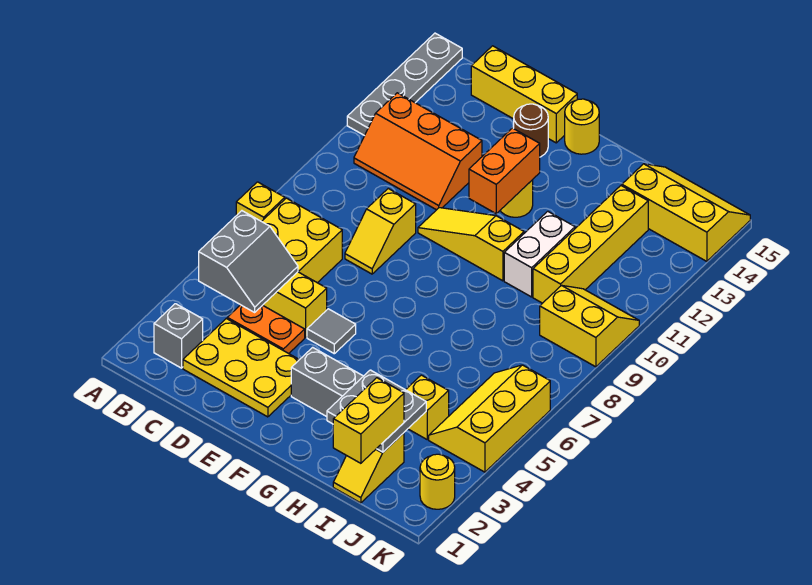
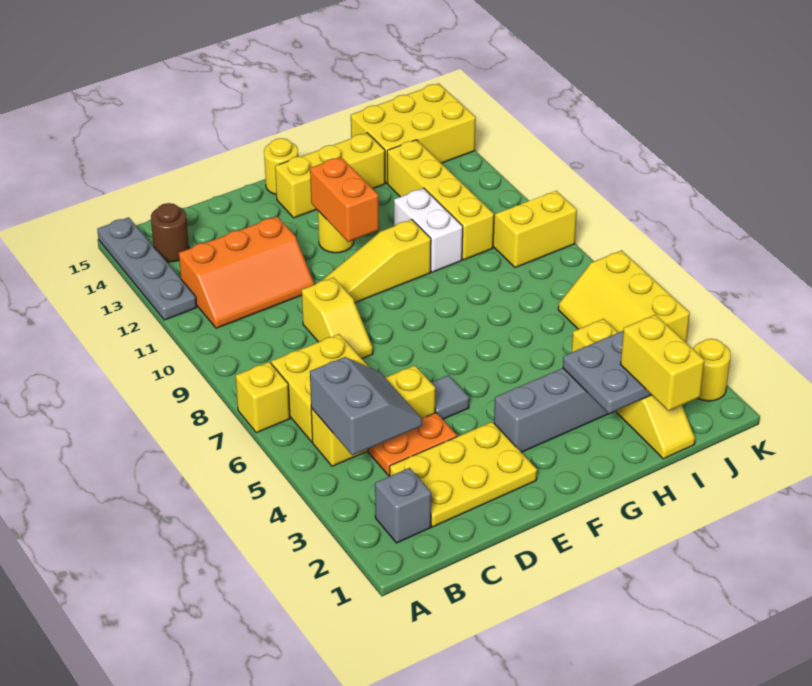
yellow brick C15:E15 level 1 -> yellow brick F14:H14 level 1
brown round brick E14 level 1 -> brown round brick B14 level 1
yellow slope I14:K15 level 1 top 14 -> yellow brick I14:K15 level 1

